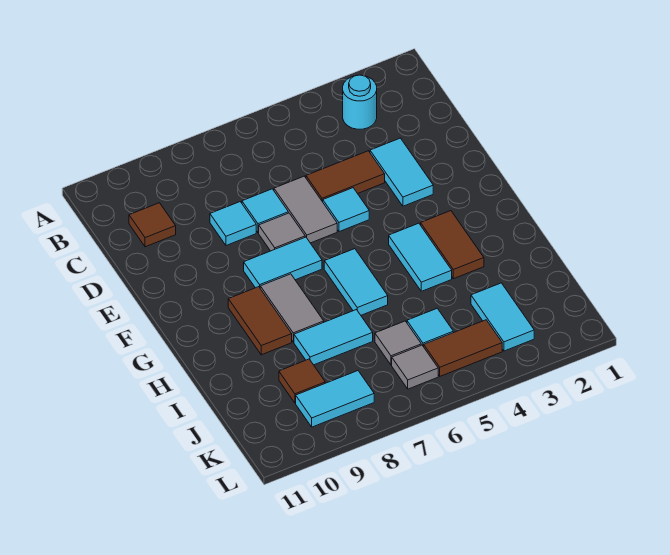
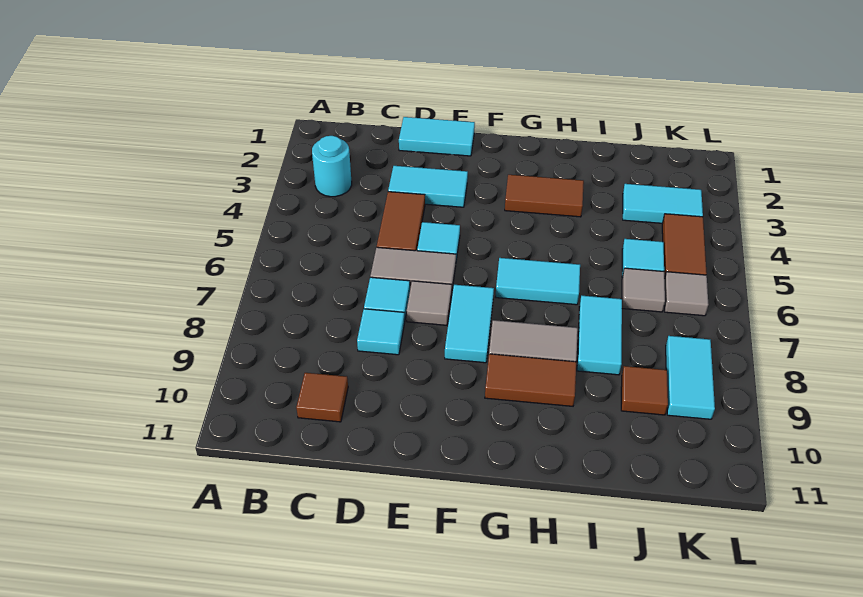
cyan tile G4:H4 level 1 -> cyan tile D1:E1 level 1

